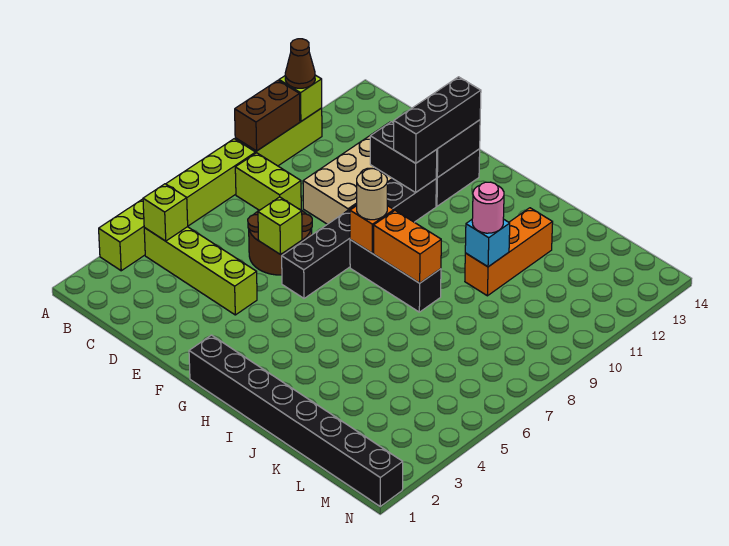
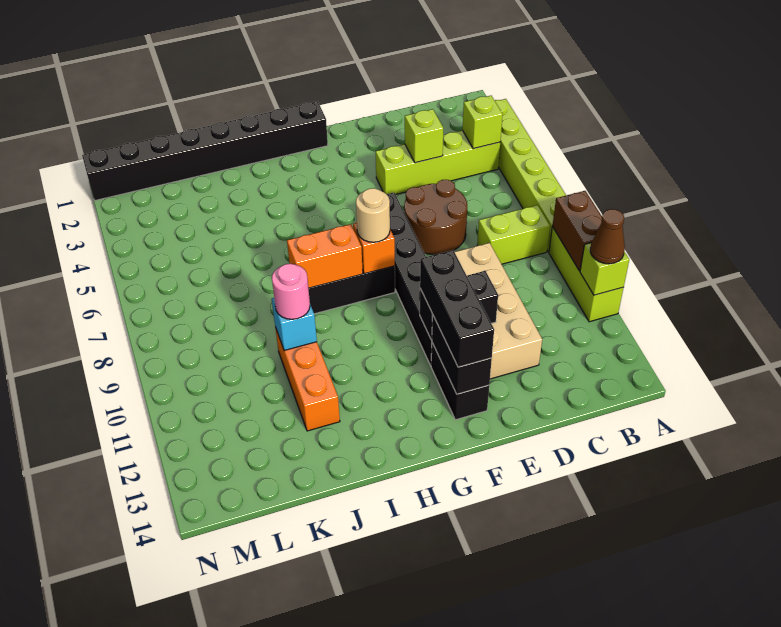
lime brick E6 level 2 -> lime brick D4 level 2

